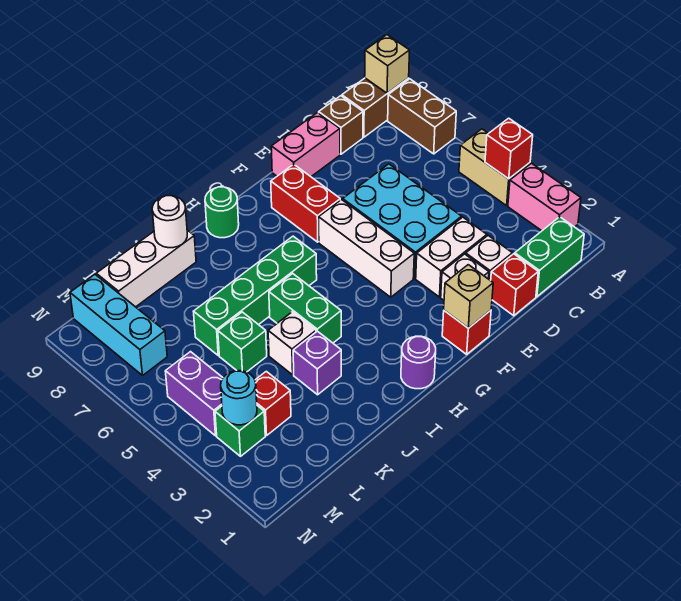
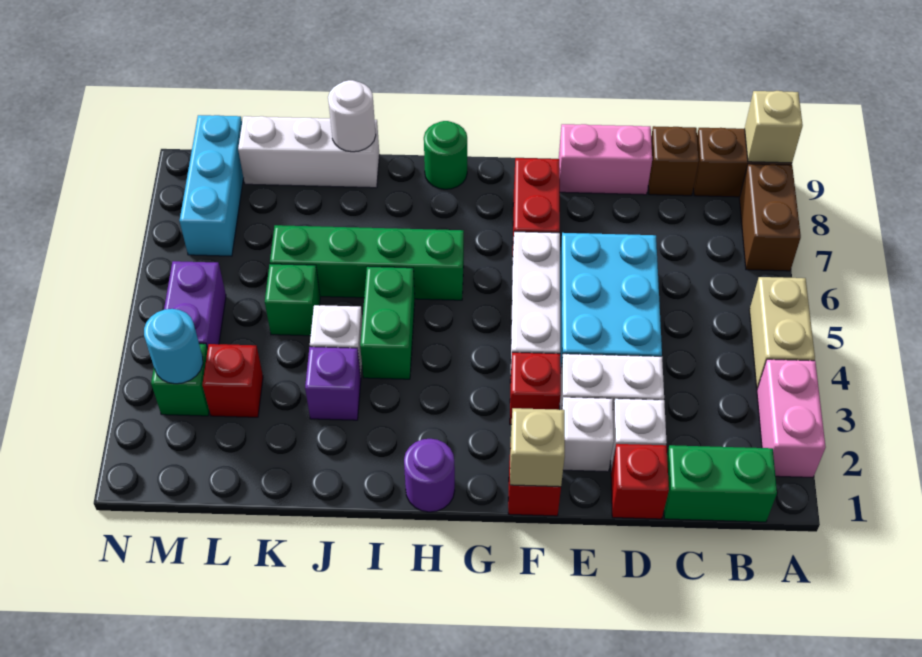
red brick A4 level 2 -> red brick F3 level 1

